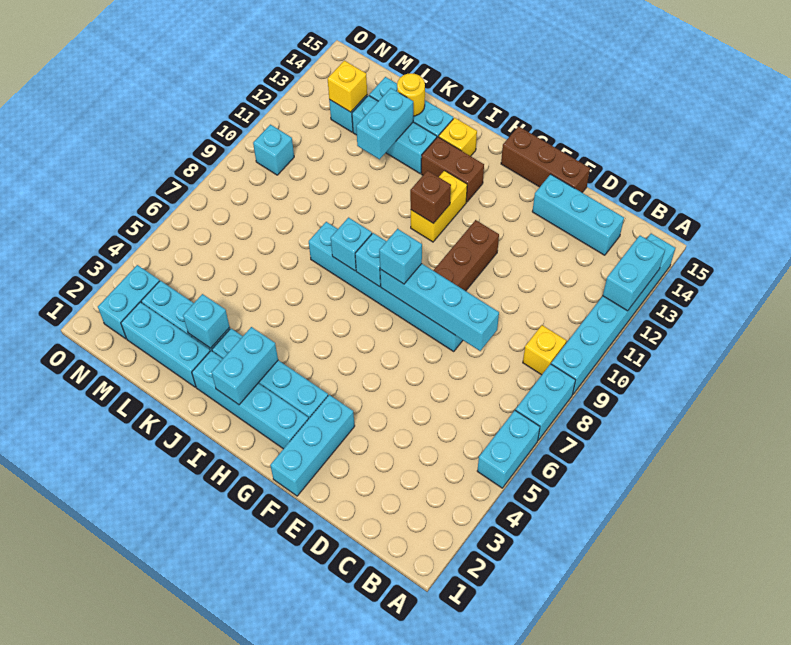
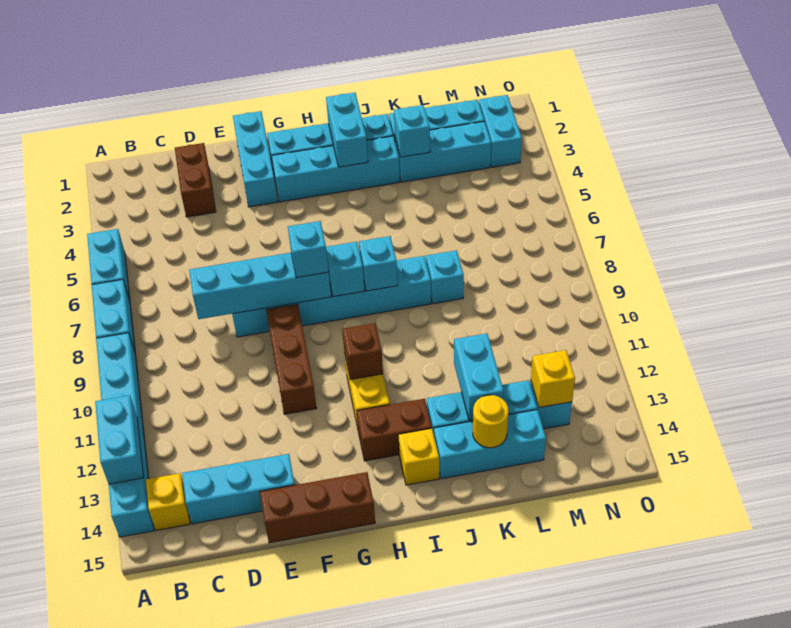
yellow brick B9 level 1 -> yellow brick B14 level 1
none -> brown brick D2:D3 level 1
cyan brick N10 level 1 -> cyan brick K8 level 1

